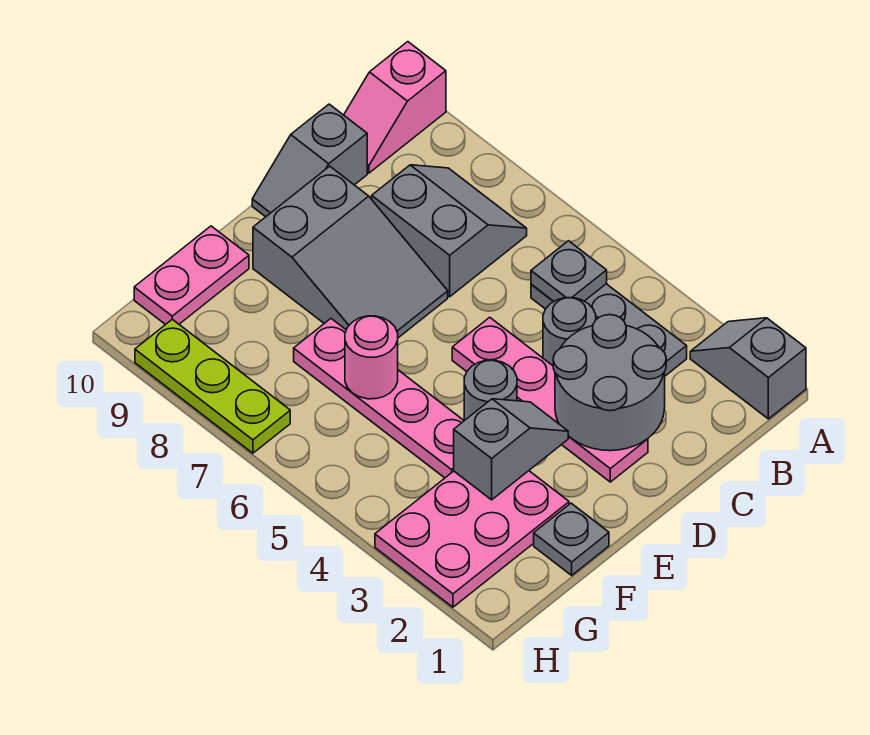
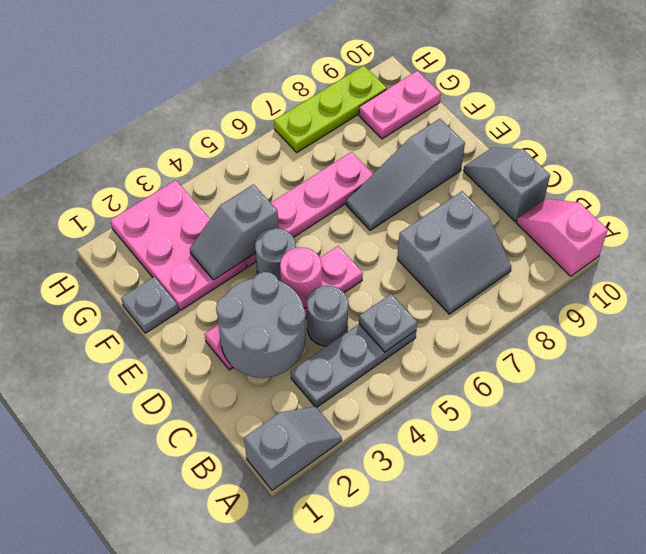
grey slope D7:E9 level 1 top 9 -> grey slope E7:E9 level 1 top 9
grey slope E3:F3 level 2 top F -> grey slope F3:F4 level 2 top 4
pink round brick F6 level 2 -> pink round brick D4 level 2
pink plate F10:G10 level 1 -> pink plate G9:G10 level 1

